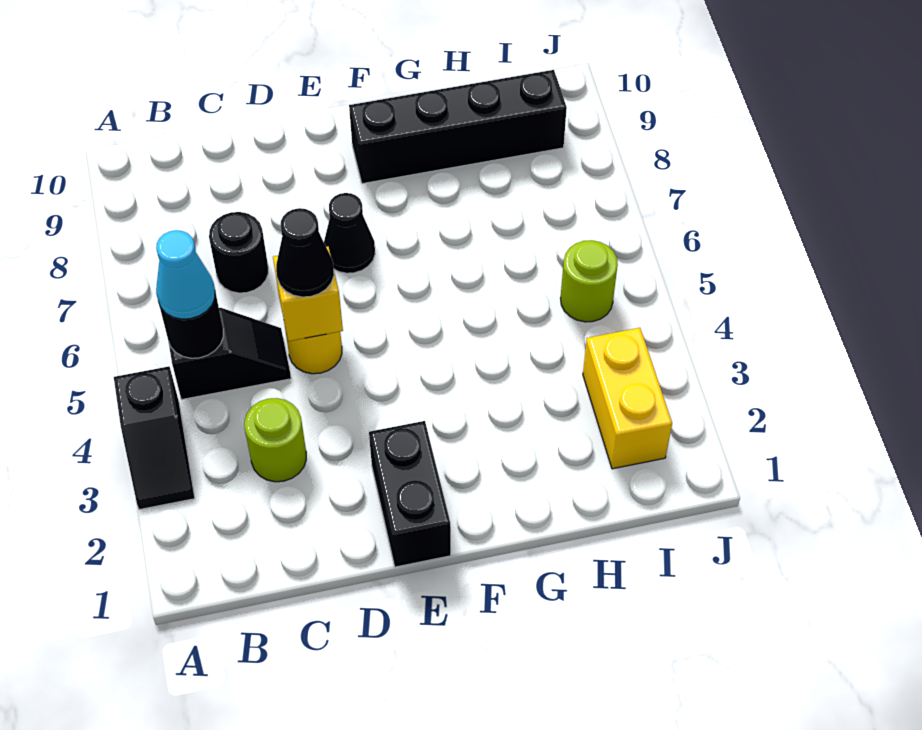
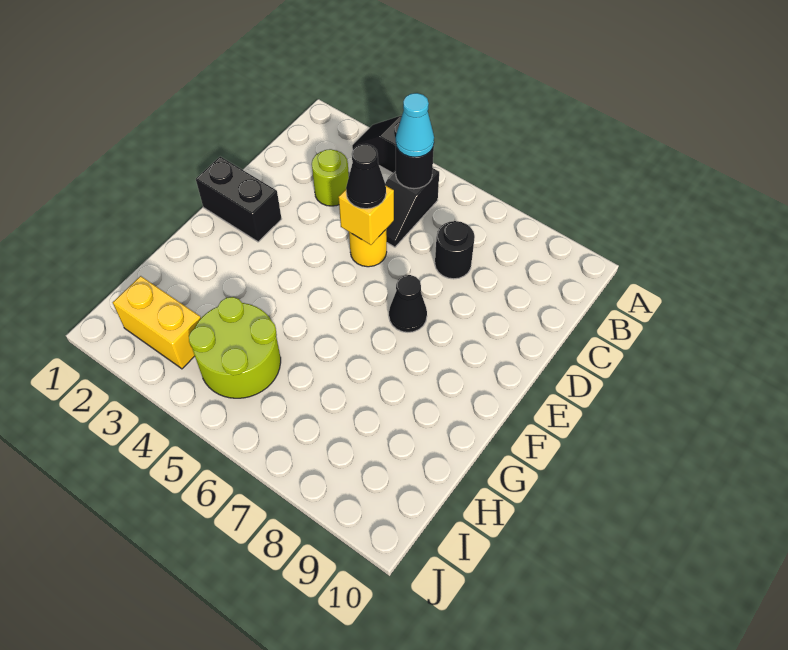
black brick F9:I9 level 1 -> none
lime round brick I5 level 1 -> lime round brick H4:I5 level 1

